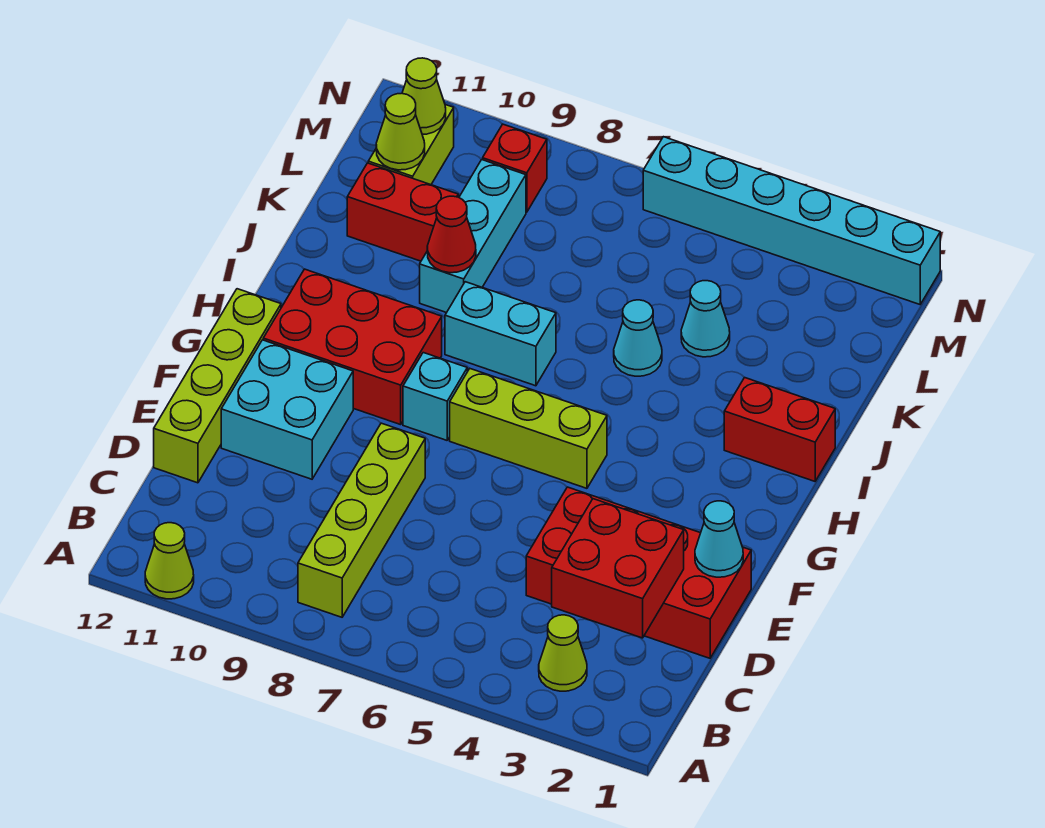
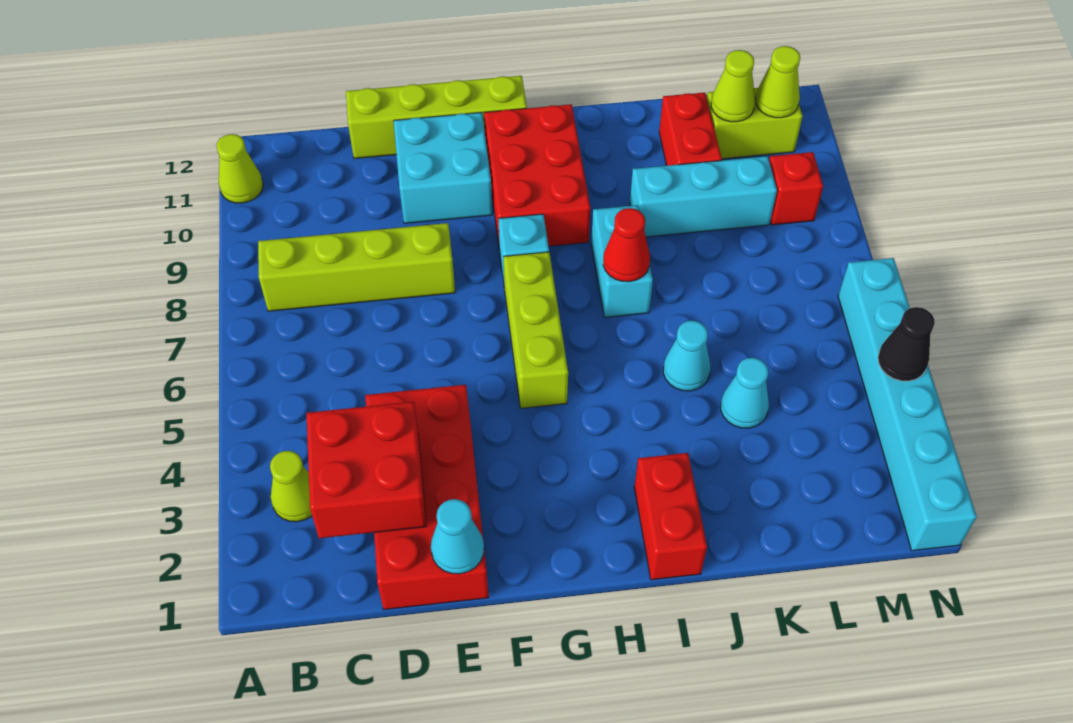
red cone J9 level 2 -> red cone I7 level 2
none -> black cone N4 level 2

